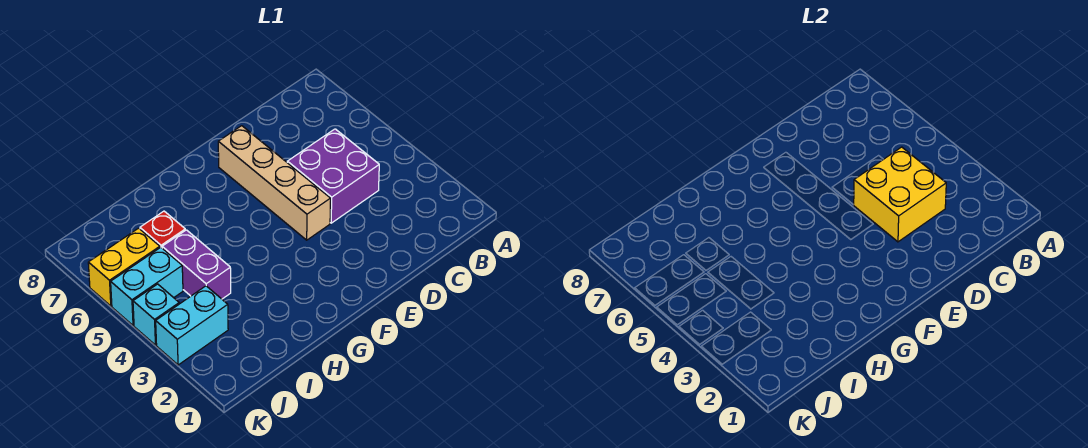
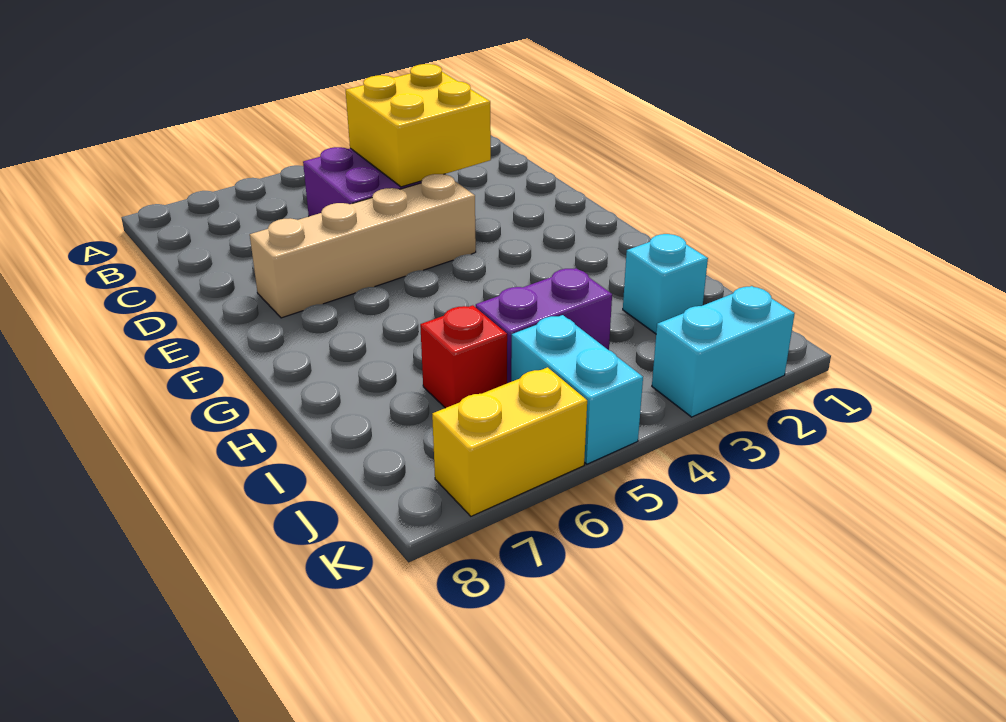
cyan brick J3:K3 level 1 -> cyan brick K2:K3 level 1
yellow brick J6:K6 level 1 -> yellow brick K6:K7 level 1
cyan brick K4 level 1 -> cyan brick I2 level 1

